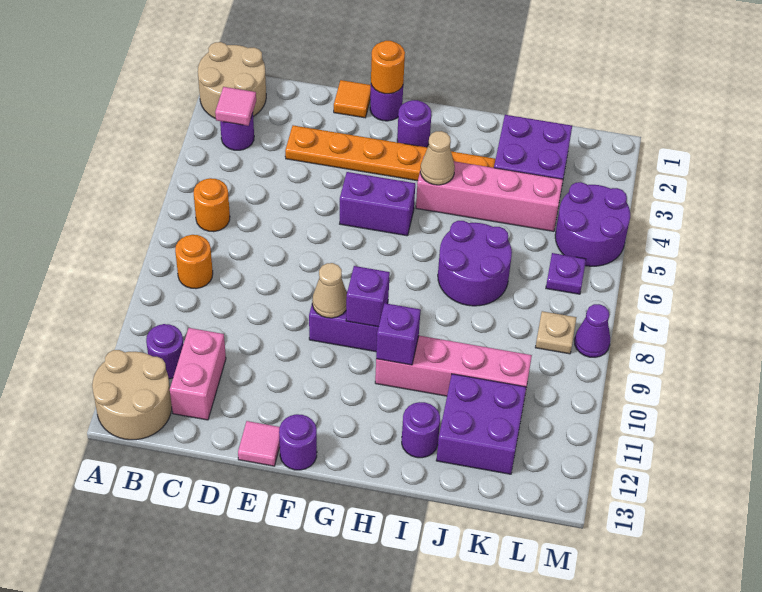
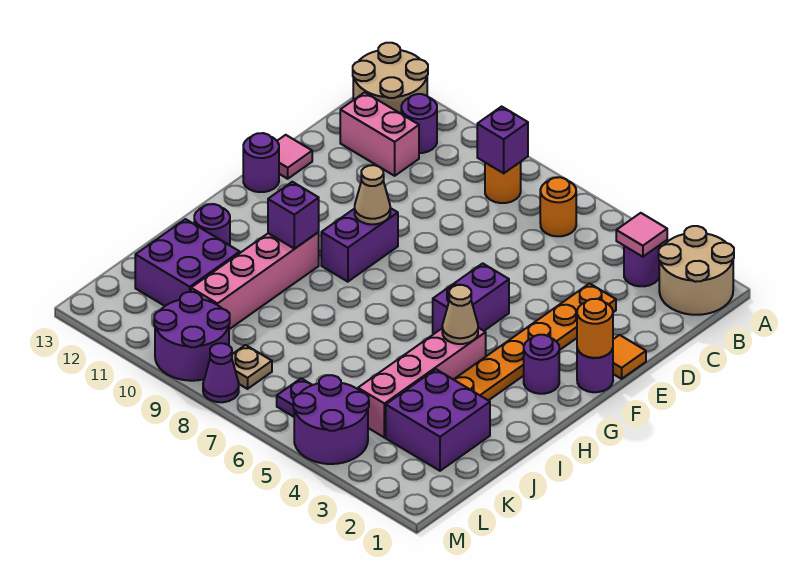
purple brick G9 level 2 -> purple brick B8 level 2
purple round brick I6:J7 level 1 -> purple round brick L9:M10 level 1

